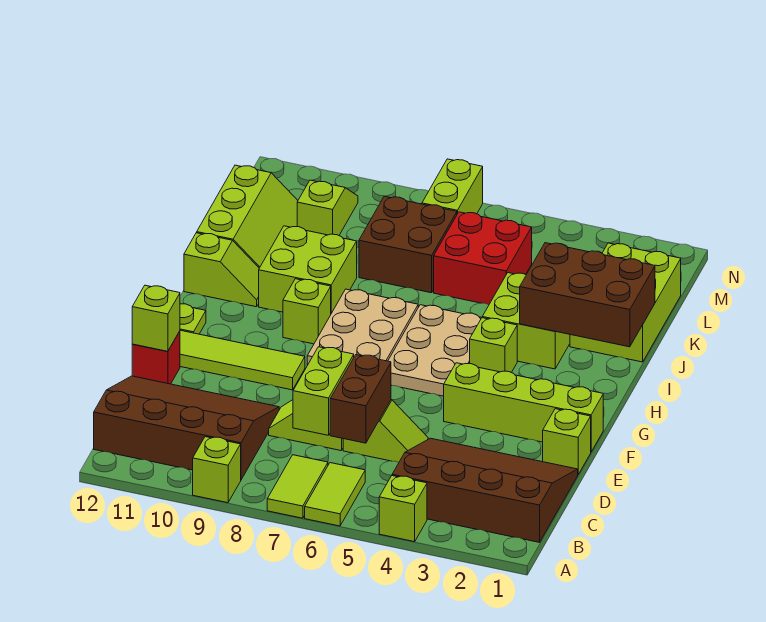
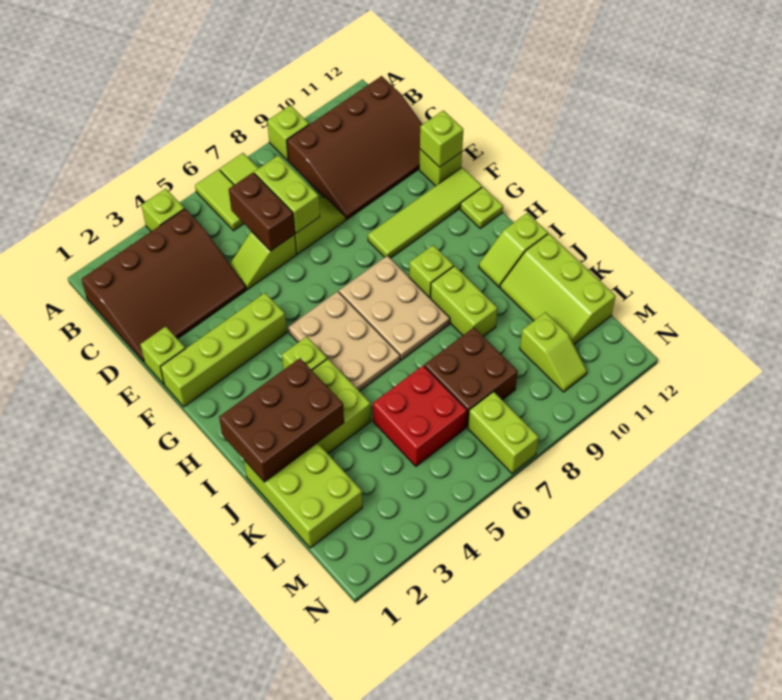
red brick E12 level 1 -> lime brick E12 level 1
lime brick I9:J10 level 1 -> lime brick I9:J9 level 1

